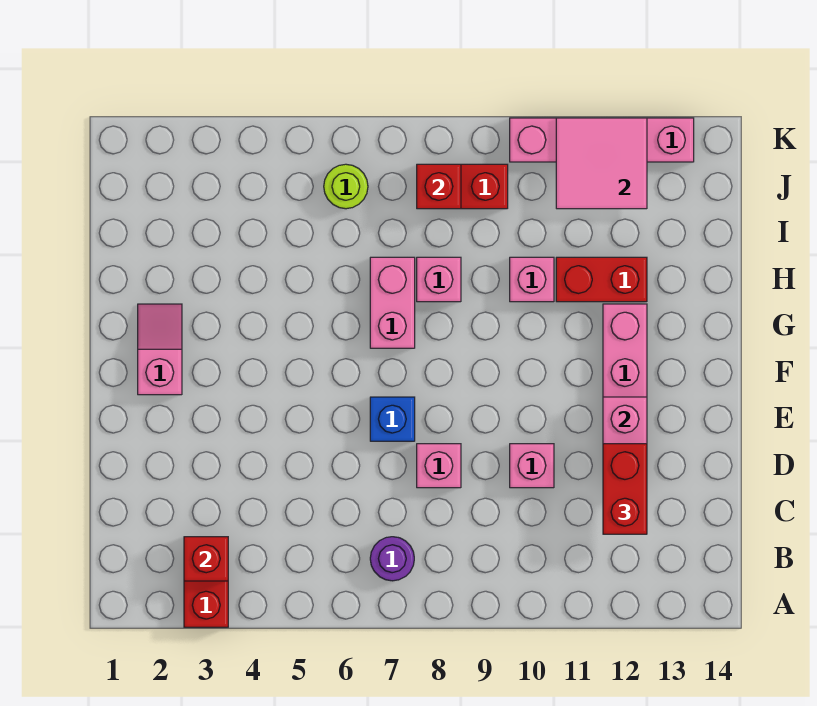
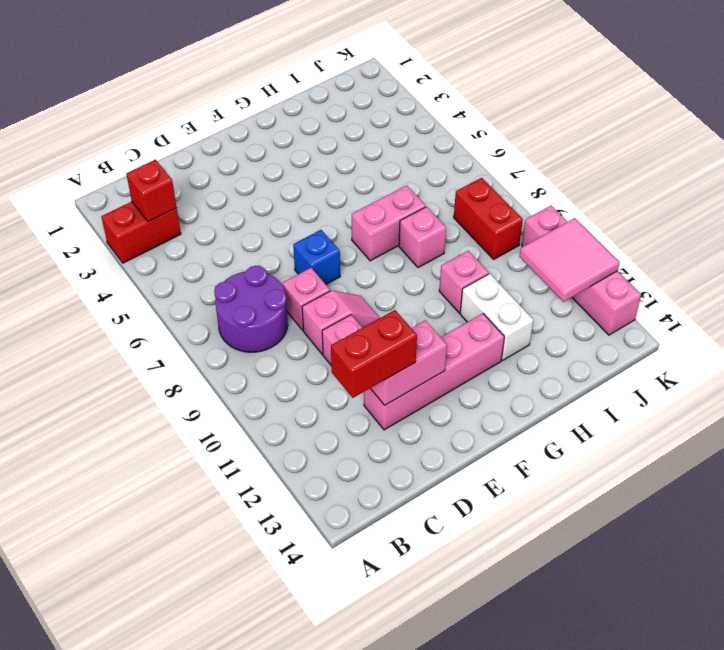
purple round brick B7 level 1 -> purple round brick B7:C8 level 1
pink slope F2:G2 level 1 top F -> pink slope D9:E9 level 1 top D
red brick H11:H12 level 1 -> white brick H11:H12 level 1
lime round brick J6 level 1 -> none
red brick J8 level 2 -> none

